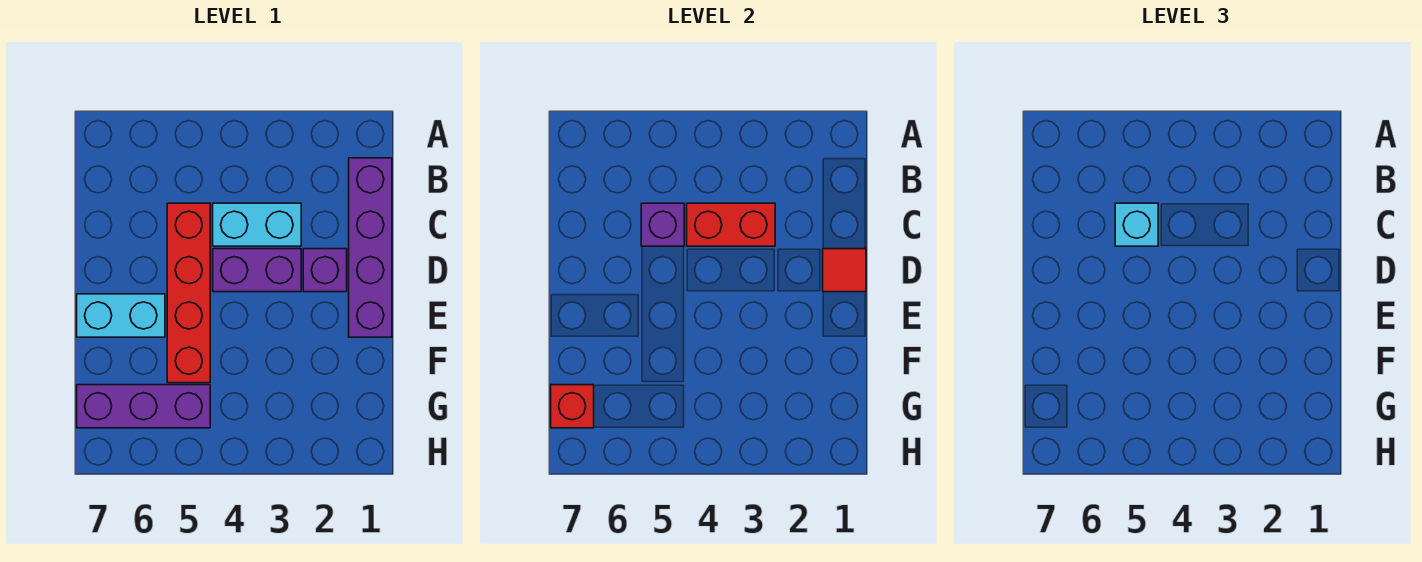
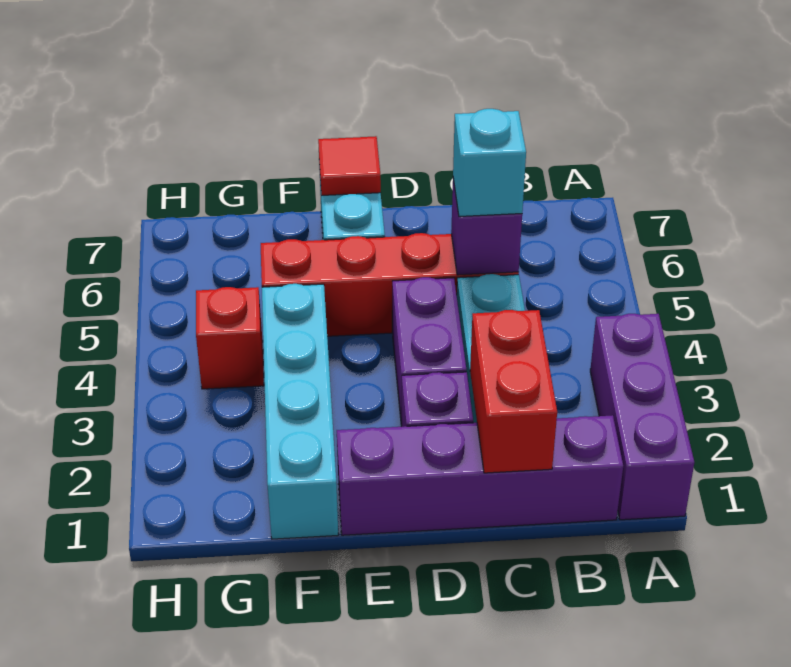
red brick C3:C4 level 2 -> red brick C1:C2 level 2
red tile D1 level 2 -> red tile E7 level 2
none -> cyan brick F1:F4 level 1
purple brick G5:G7 level 1 -> purple brick A1:A3 level 1
red brick G7 level 2 -> red brick G4 level 1

